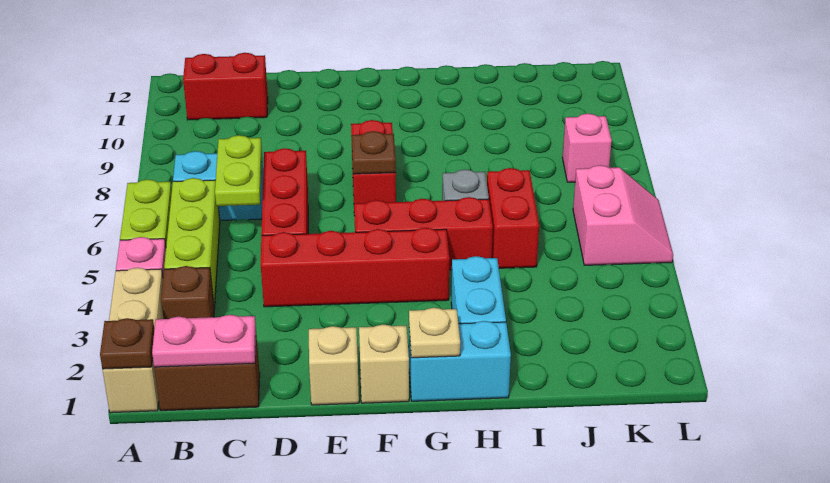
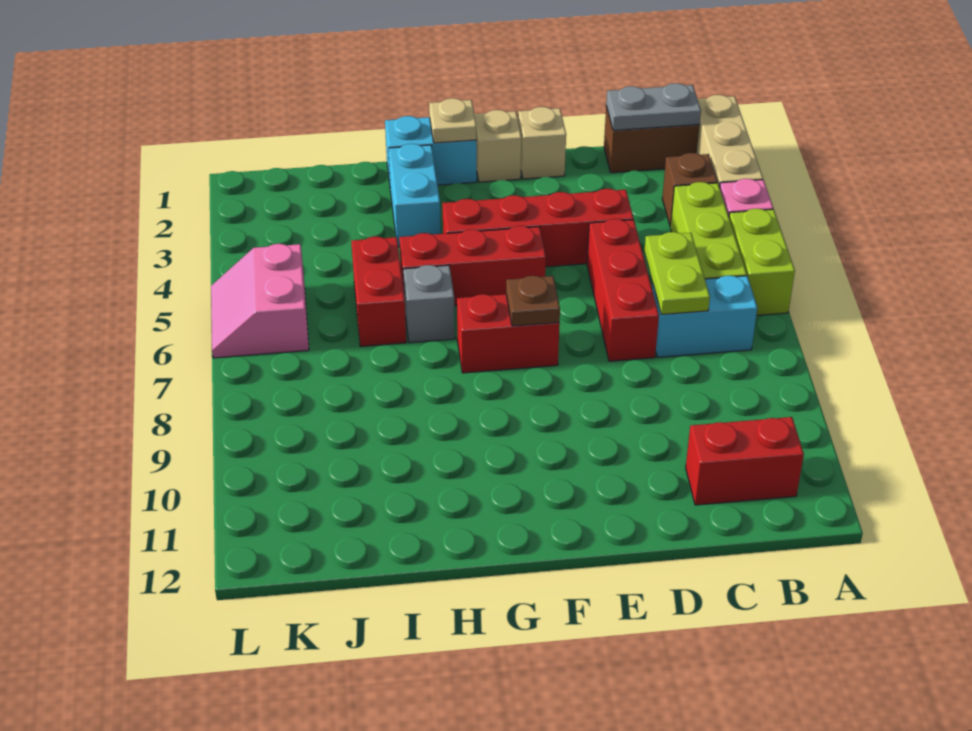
brown plate A1 level 2 -> none
pink plate B1:C1 level 2 -> grey plate B1:C1 level 2
red brick F7:F8 level 1 -> red brick F7:G7 level 1
pink brick K8 level 1 -> none

